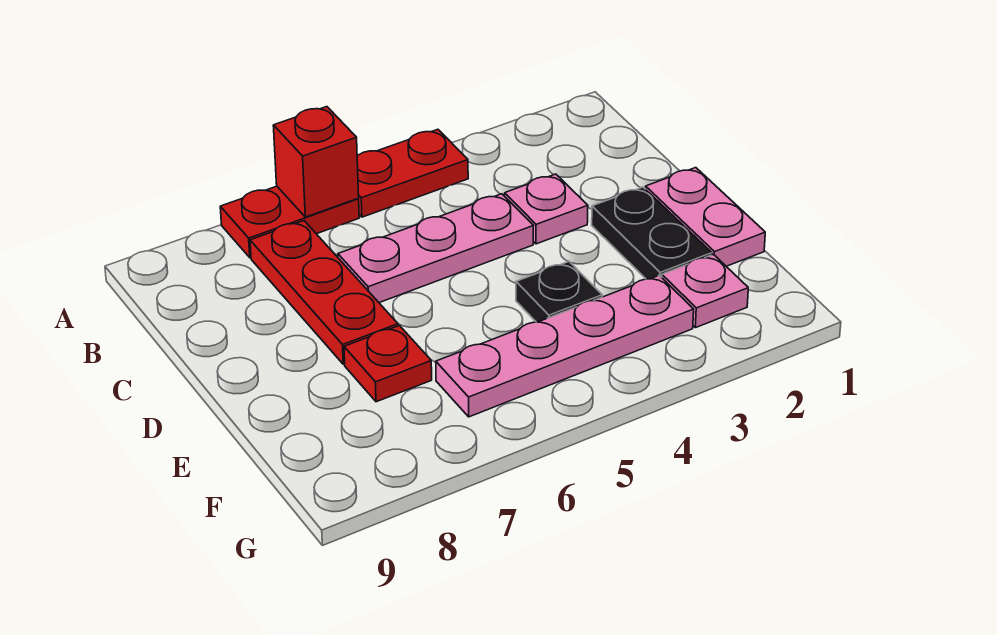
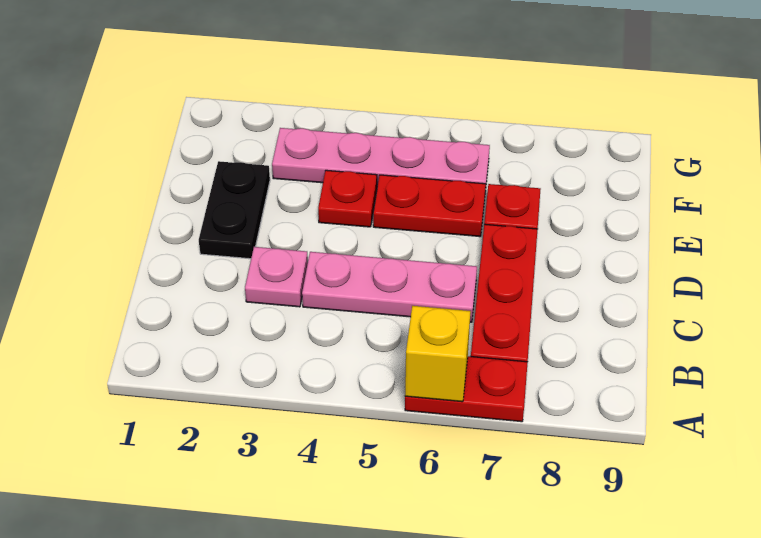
red plate A4:A5 level 1 -> red plate E5:E6 level 1
red brick A6 level 2 -> yellow brick A6 level 2
pink plate D1:E1 level 1 -> none
black plate E4 level 1 -> red plate E4 level 1
pink plate F2 level 1 -> none

